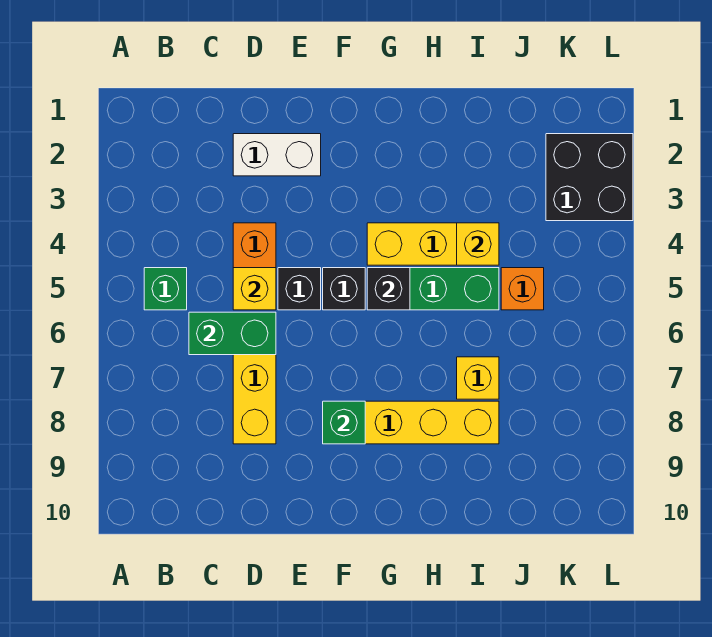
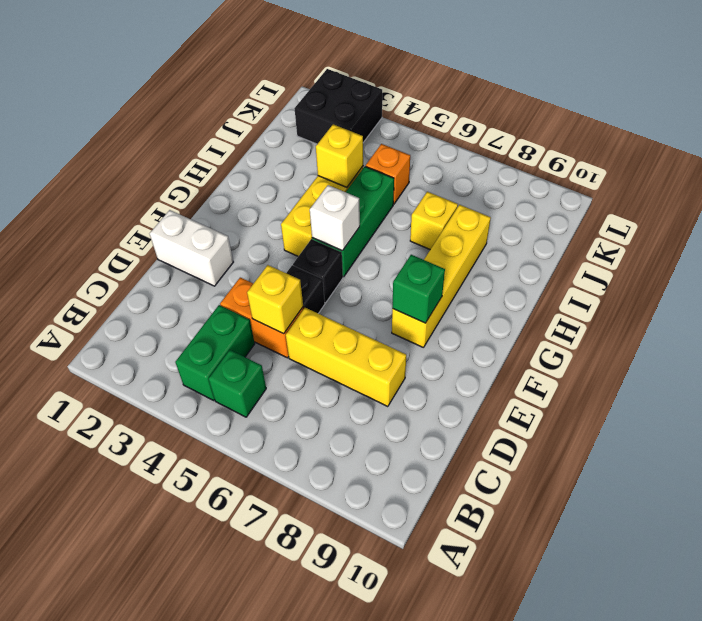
green brick C6:D6 level 2 -> green brick B4:C4 level 1
white brick D2:E2 level 1 -> white brick E1:E2 level 1
black brick G5 level 2 -> white brick G5 level 2

